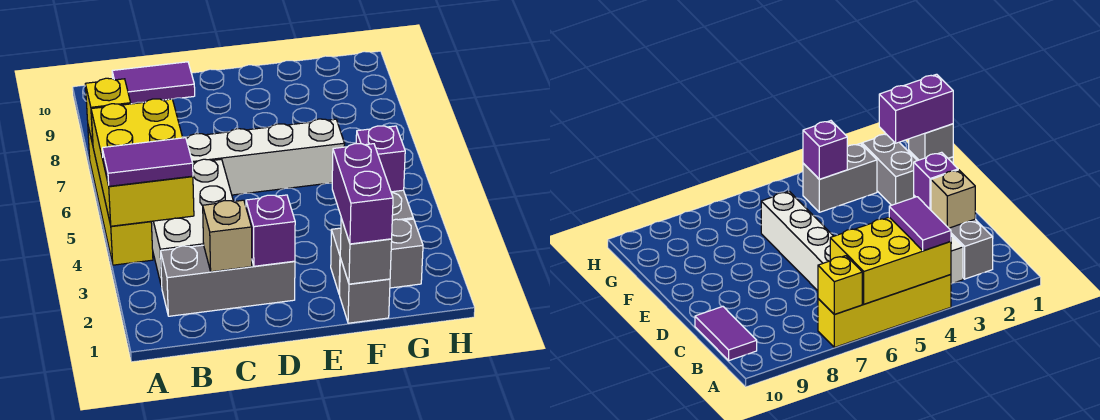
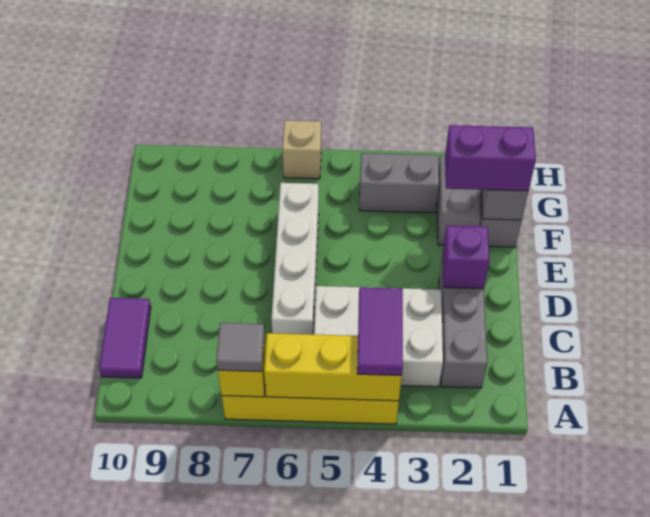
yellow brick A4:B6 level 2 -> yellow brick A4:A6 level 2
none -> grey tile A7 level 3
tan brick C2 level 2 -> tan brick H6 level 1
purple brick G4 level 2 -> none

